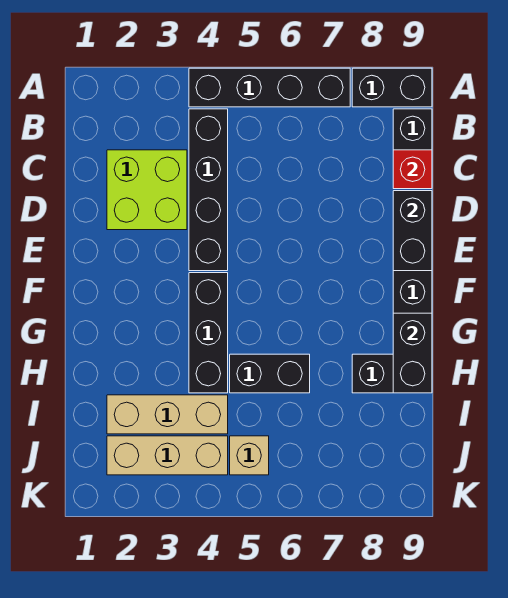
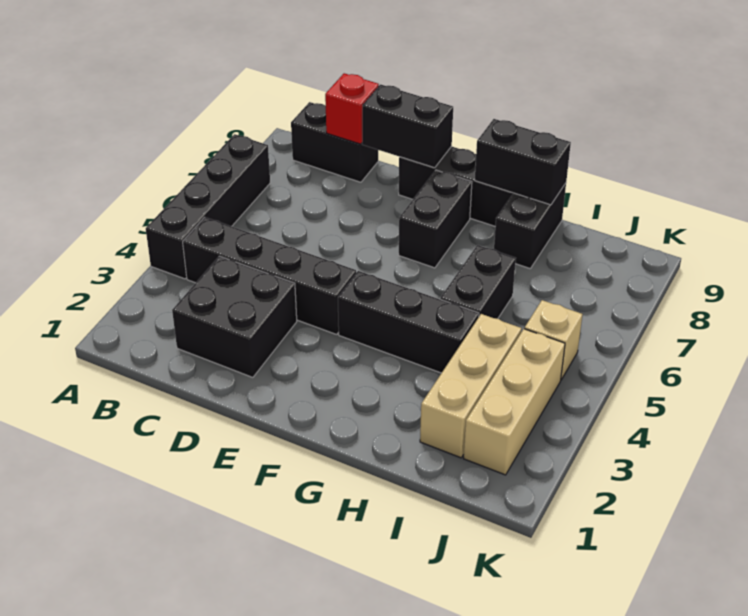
black brick A8:A9 level 1 -> black brick F7:F8 level 1
lime brick C2:D3 level 1 -> black brick C2:D3 level 1

